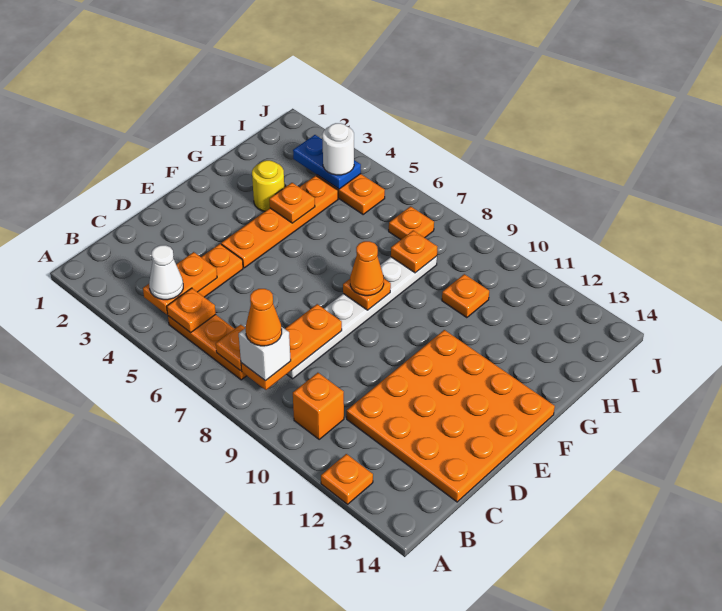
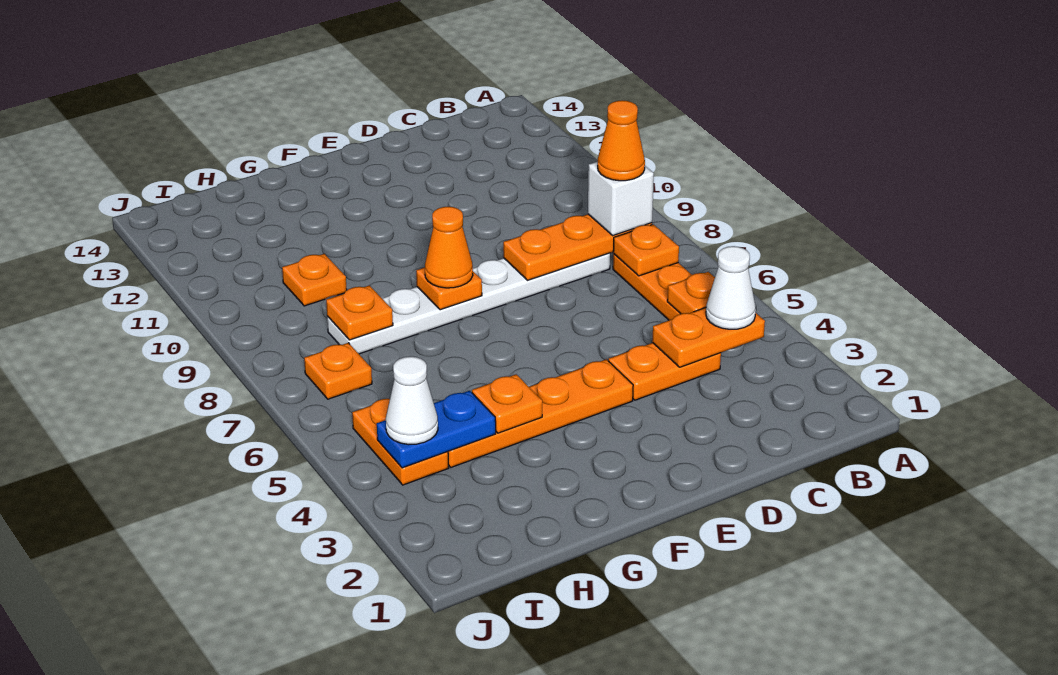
orange plate A12 level 1 -> none
orange brick B10 level 1 -> none
orange plate C11:F14 level 1 -> none
yellow round brick G3 level 1 -> none
blue plate I3:I4 level 2 -> blue plate H4:I4 level 2
white round brick I4 level 3 -> white cone I4 level 3

